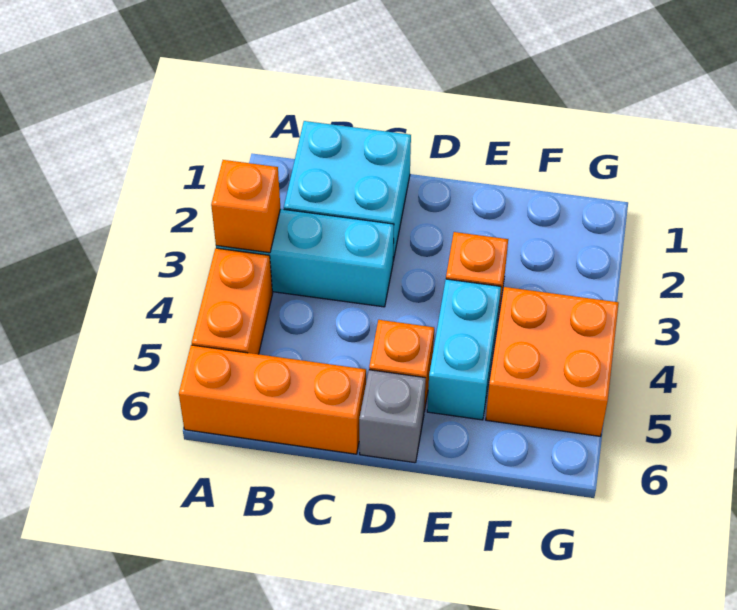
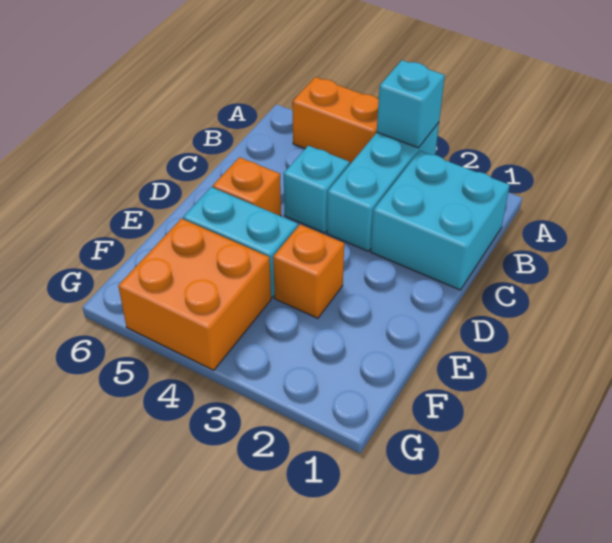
orange brick A3 level 2 -> cyan brick A3 level 2
orange brick A6:C6 level 1 -> none
none -> cyan brick C4 level 1
grey brick D6 level 1 -> none

